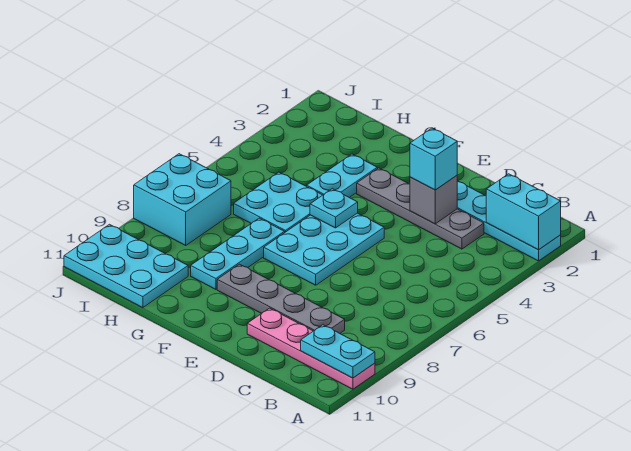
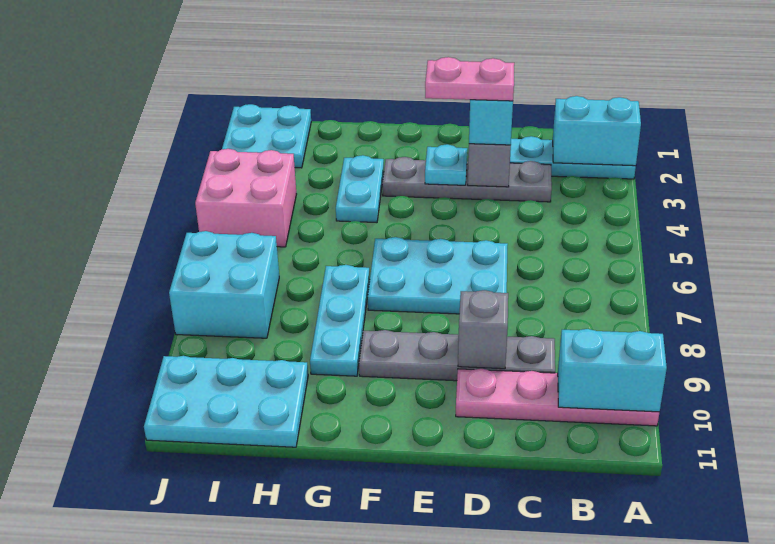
cyan plate A10:B10 level 2 -> cyan brick A10:B10 level 2
none -> pink plate D3:E3 level 4
none -> grey brick D9 level 2
cyan plate E5:F7 level 1 -> cyan plate D6:F7 level 1
cyan plate F5 level 2 -> cyan plate E3 level 2
cyan plate G5:H6 level 1 -> cyan plate I1:J2 level 1
none -> pink brick I4:J5 level 1

